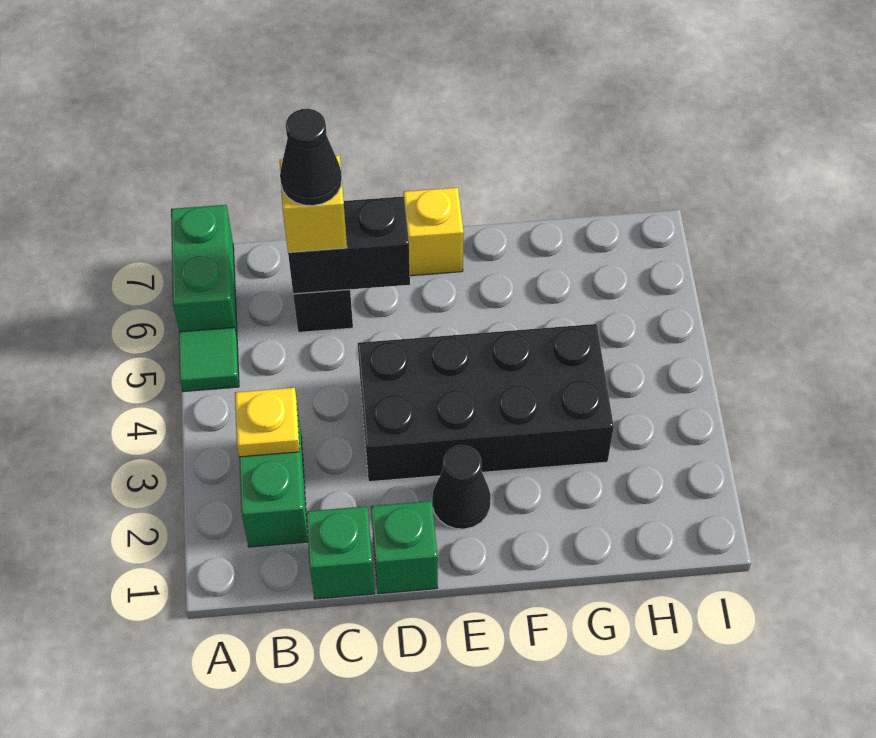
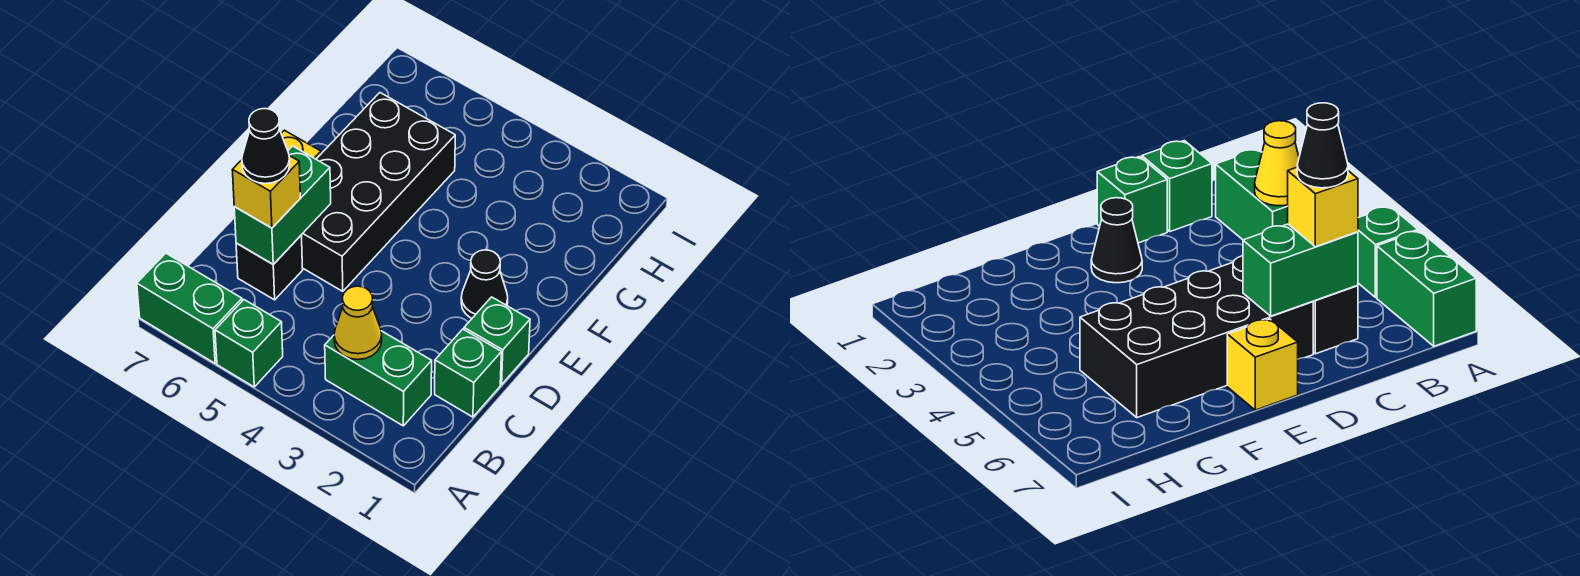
green tile A5 level 1 -> green brick A5 level 1
yellow plate B3 level 2 -> yellow cone B3 level 2
black brick C6:D6 level 2 -> green brick C6:D6 level 2
black brick D3:G4 level 1 -> black brick D5:G6 level 1

